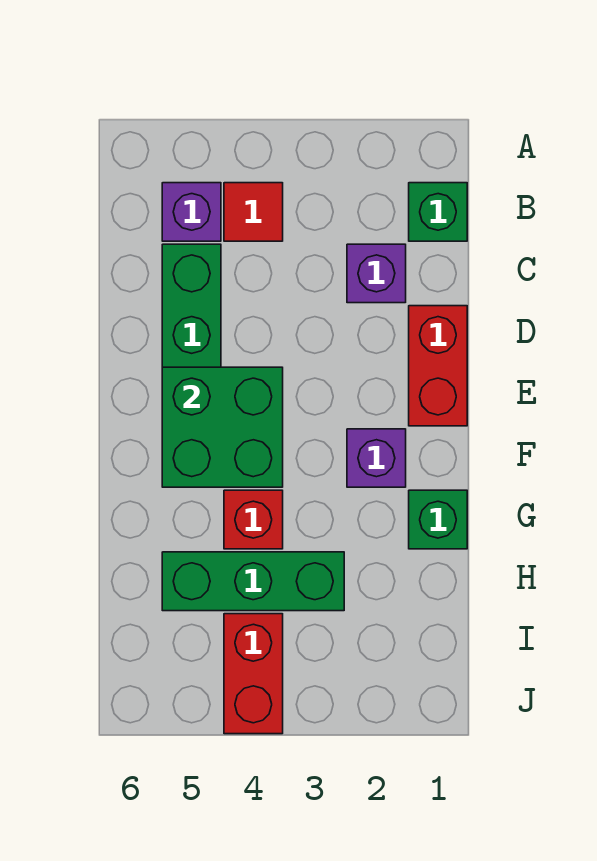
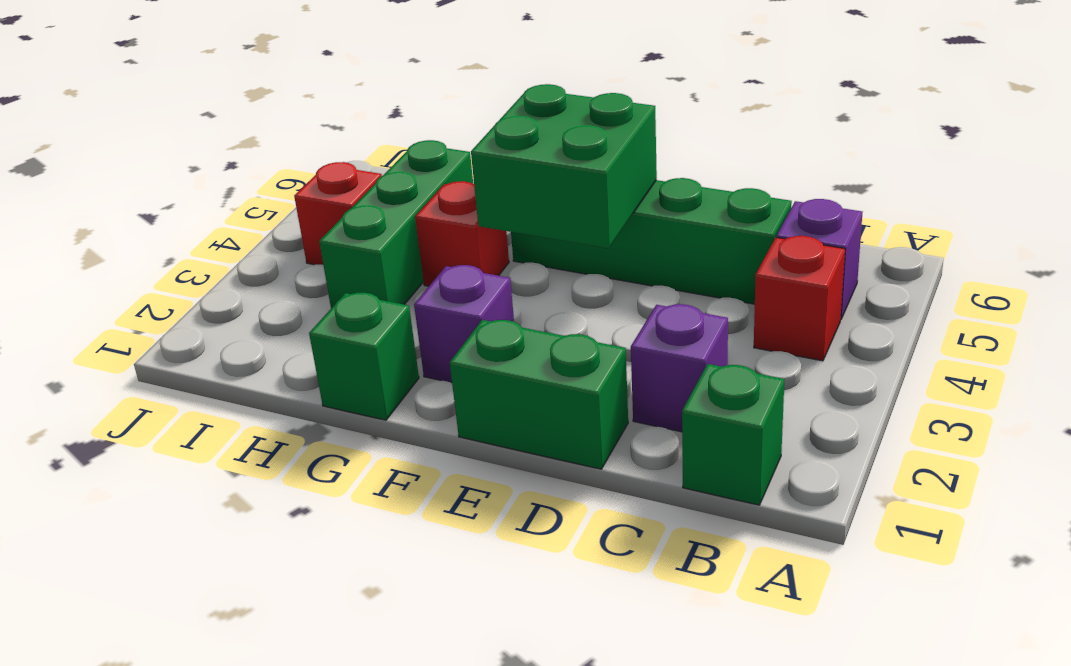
red tile B4 level 1 -> red brick B4 level 1
red brick D1:E1 level 1 -> green brick D1:E1 level 1
red brick I4:J4 level 1 -> red brick I4 level 1

